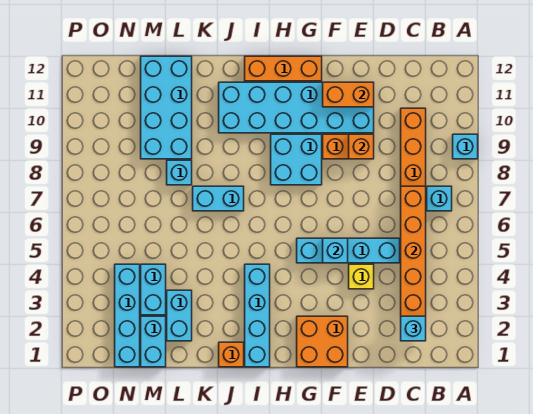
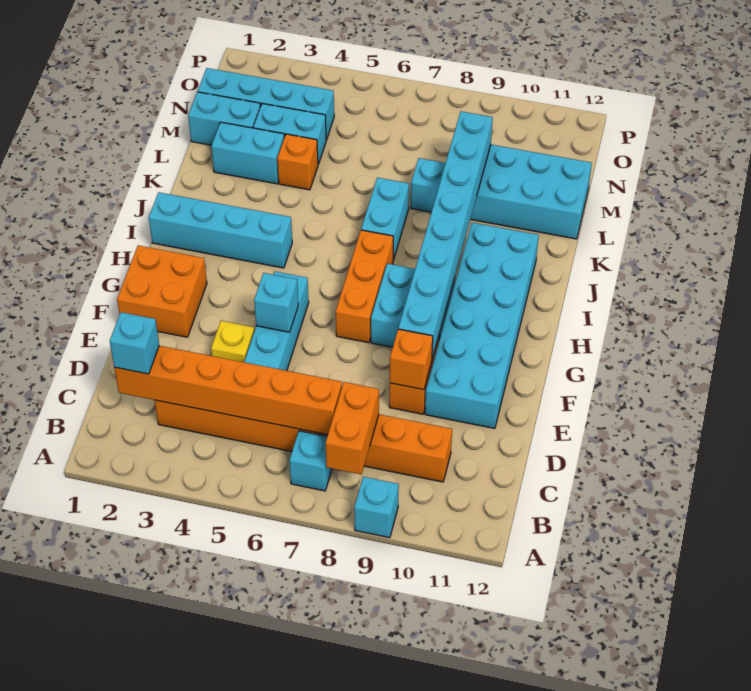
orange brick E11:F11 level 2 -> orange brick B8:C8 level 2
none -> cyan brick F9:M9 level 2
orange brick G12:I12 level 1 -> orange brick G7:I7 level 1
orange brick J1 level 1 -> orange brick L4 level 1

